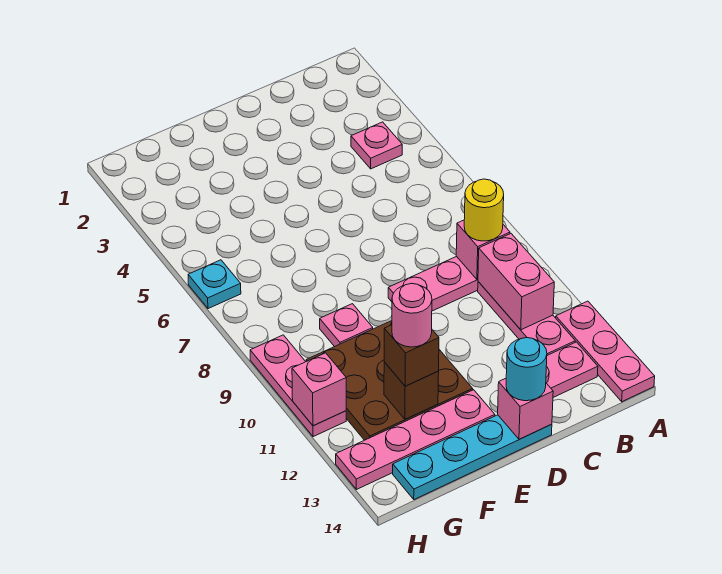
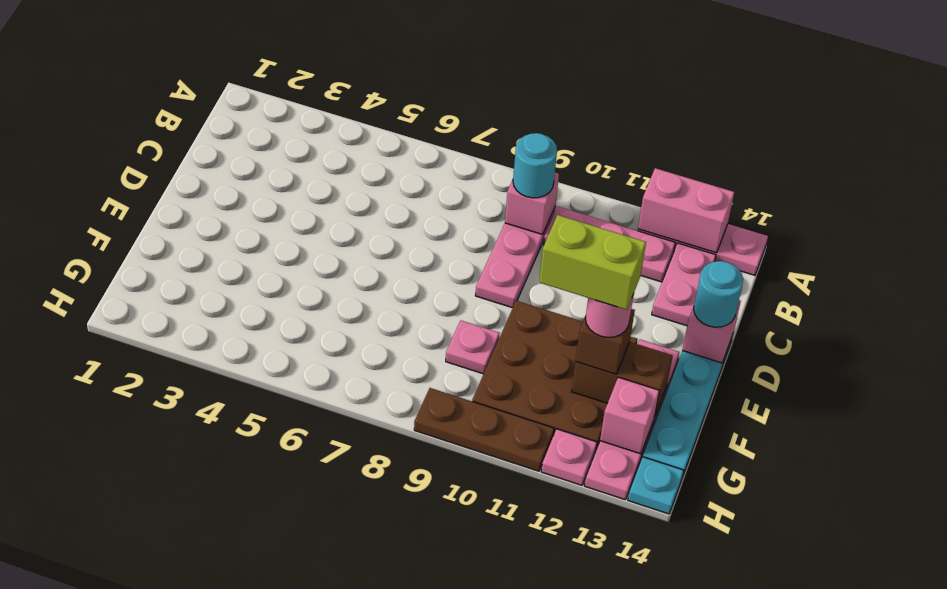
pink plate B4 level 1 -> pink plate H12 level 1
yellow round brick B9 level 3 -> cyan round brick B9 level 3
pink brick B10:B11 level 2 -> pink brick A12:A13 level 2
none -> lime brick F11:F12 level 5
brown brick F12 level 2 -> brown brick F12:F13 level 2
cyan plate H6 level 1 -> cyan plate H14 level 1
pink plate H9:H11 level 1 -> brown plate H9:H11 level 1
pink brick H11 level 2 -> pink brick G13 level 2

